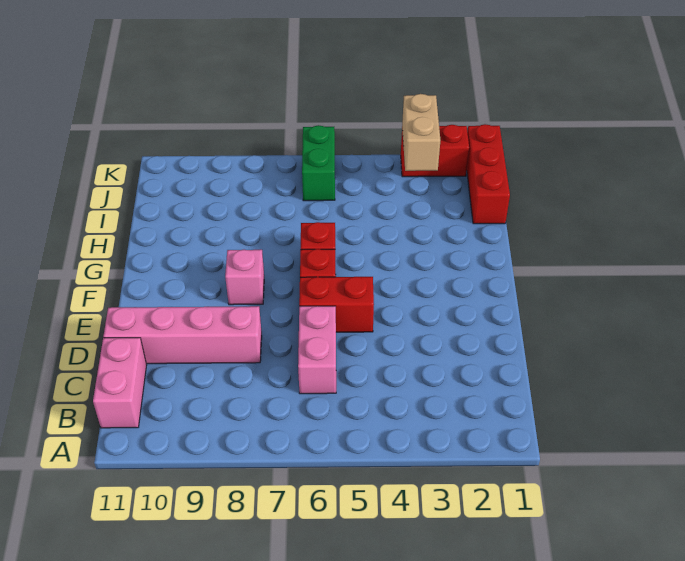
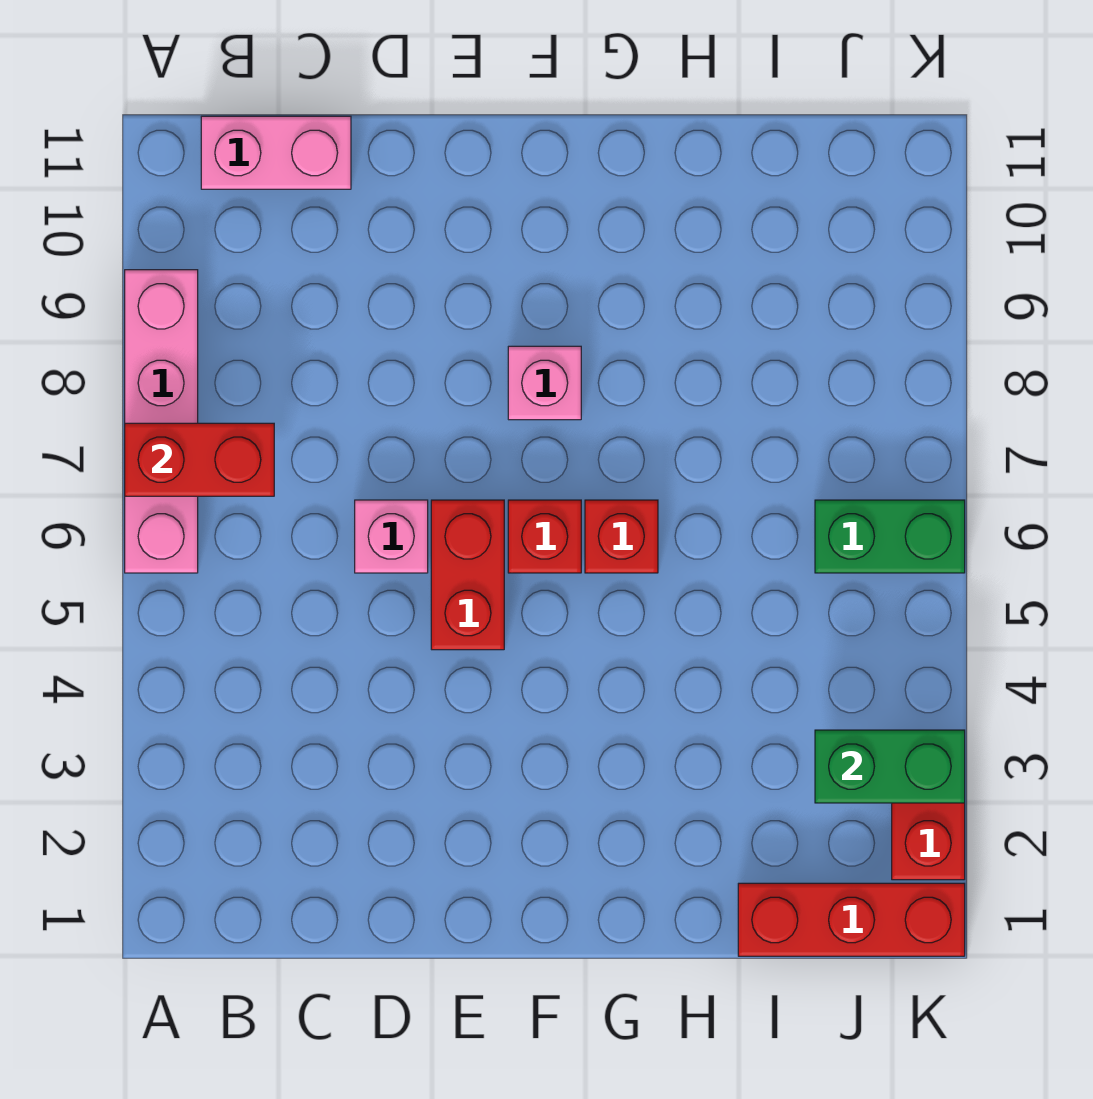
none -> red brick A7:B7 level 2
pink brick C6:D6 level 1 -> pink brick D6 level 1
pink brick D8:D11 level 1 -> pink brick A6:A9 level 1
tan brick J3:K3 level 2 -> green brick J3:K3 level 2

